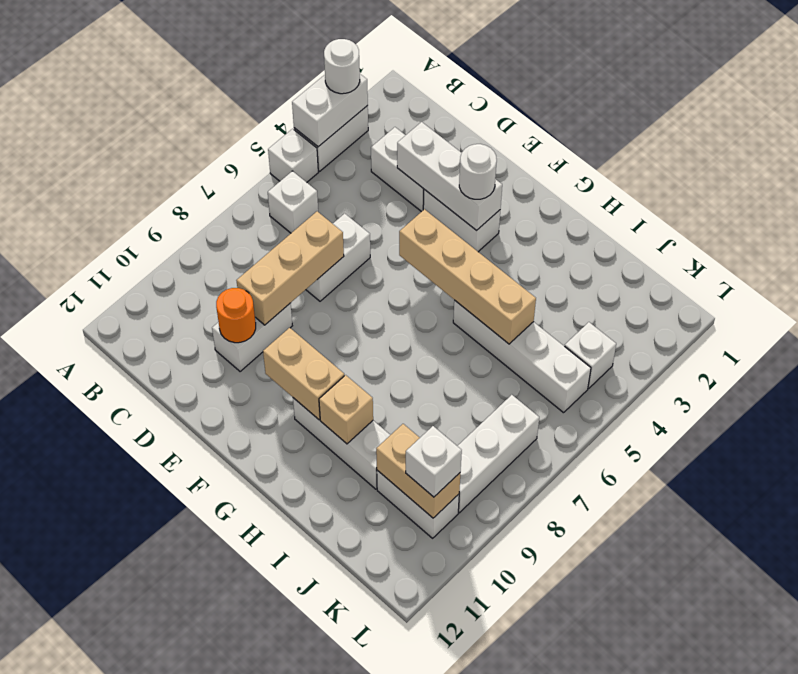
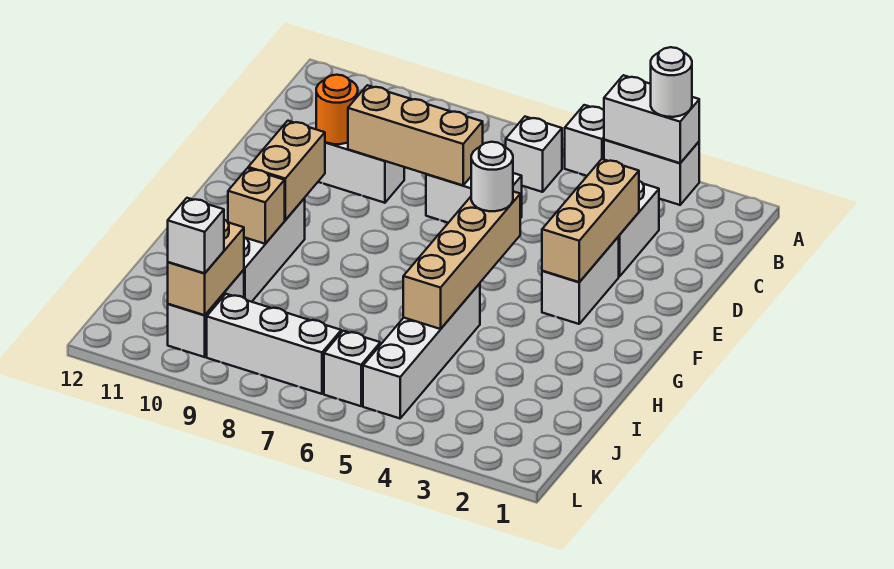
white brick D3:F3 level 2 -> tan brick D3:F3 level 2
white round brick F3 level 3 -> white round brick F5 level 3
white brick K4 level 1 -> white brick K6 level 1

